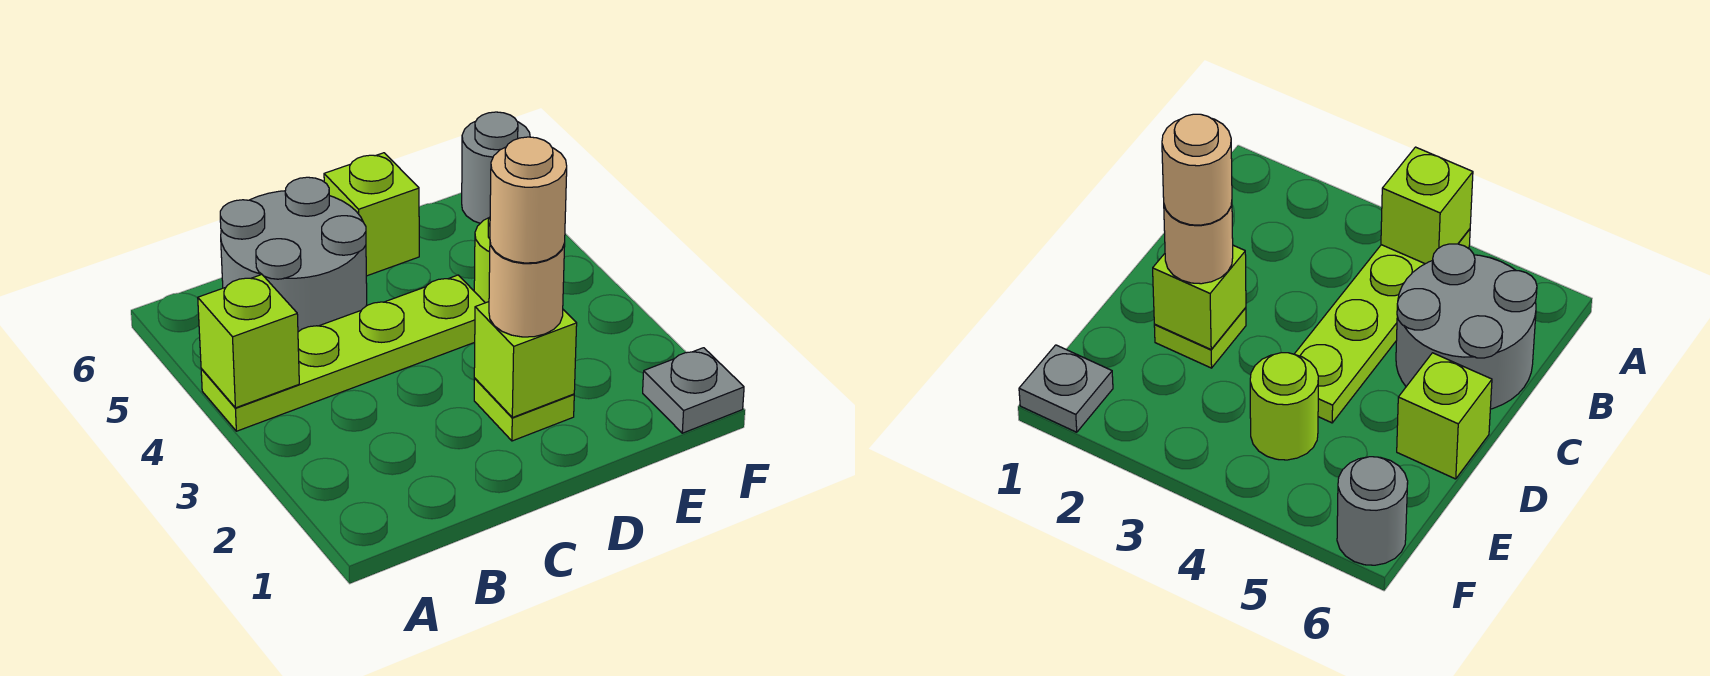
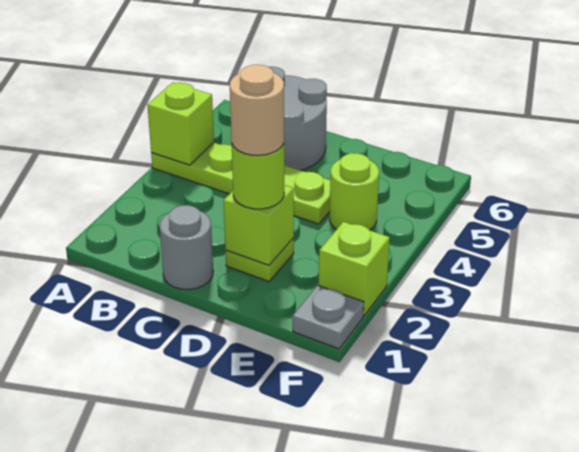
tan round brick D2 level 3 -> lime round brick D2 level 3
lime brick D6 level 1 -> lime brick F2 level 1
grey round brick F6 level 1 -> grey round brick C1 level 1

